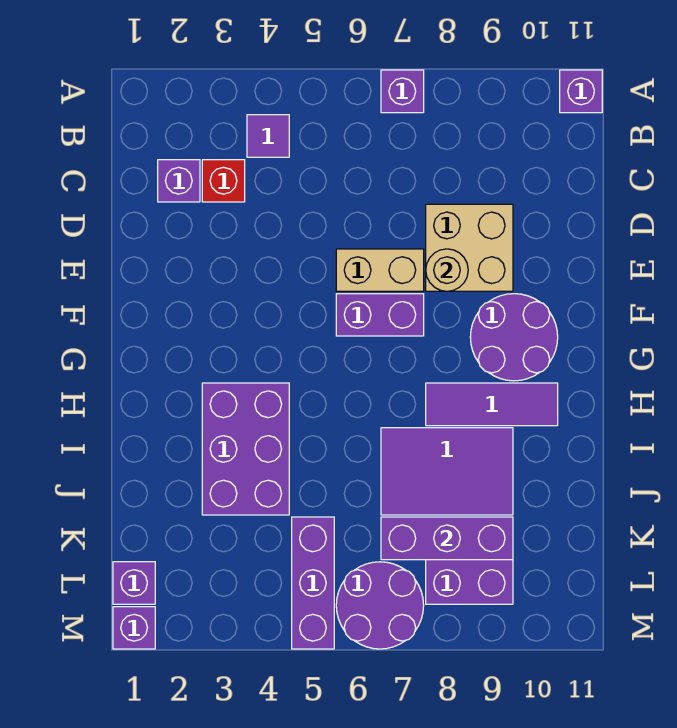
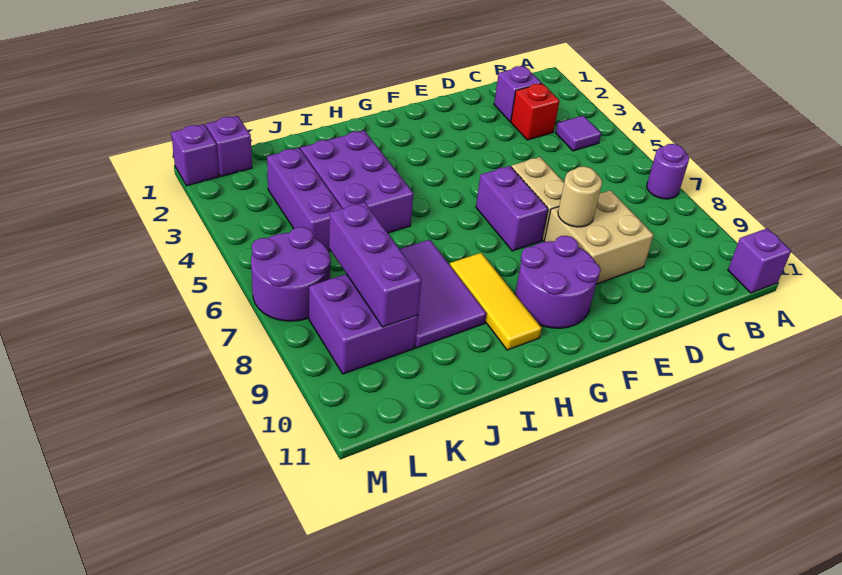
purple brick A7 level 1 -> purple round brick A7 level 1
purple brick H3:J4 level 1 -> purple brick I3:J5 level 1
purple tile H8:H10 level 1 -> yellow tile H8:H10 level 1
purple brick K5:M5 level 1 -> purple brick K3:K5 level 1

